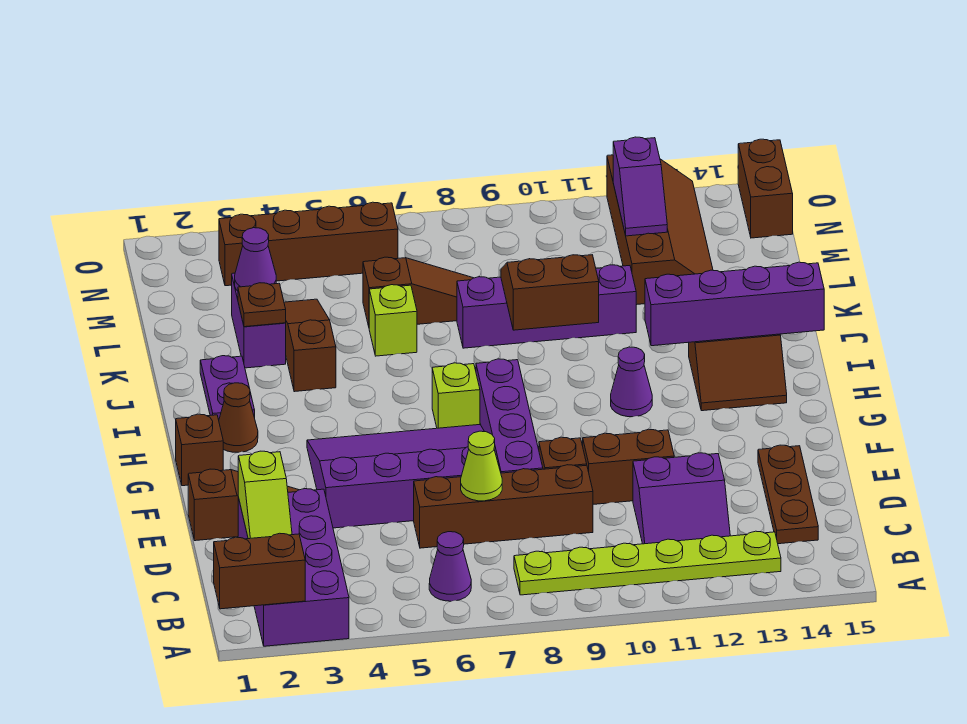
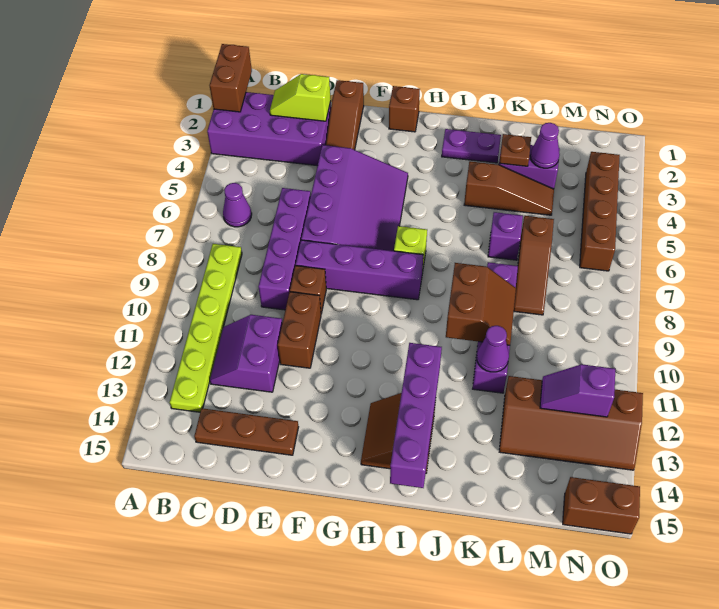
brown brick D6:D9 level 1 -> purple brick D6:D9 level 1
lime cone D7 level 2 -> none
brown cone H2 level 1 -> none
purple cone H11 level 1 -> purple cone K11 level 2
lime brick K6 level 1 -> purple brick K6 level 1

